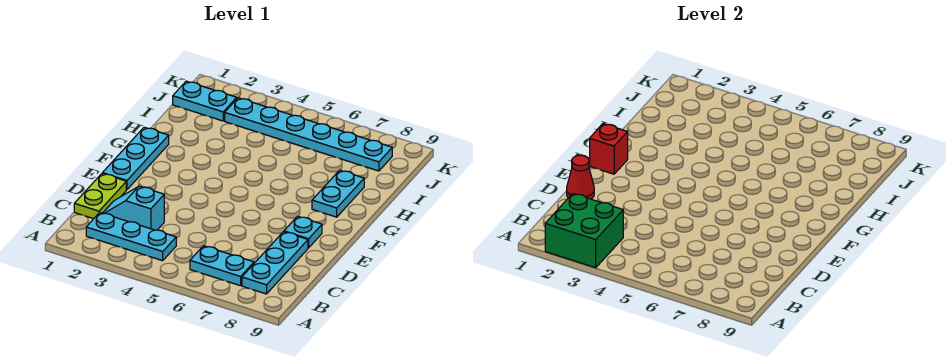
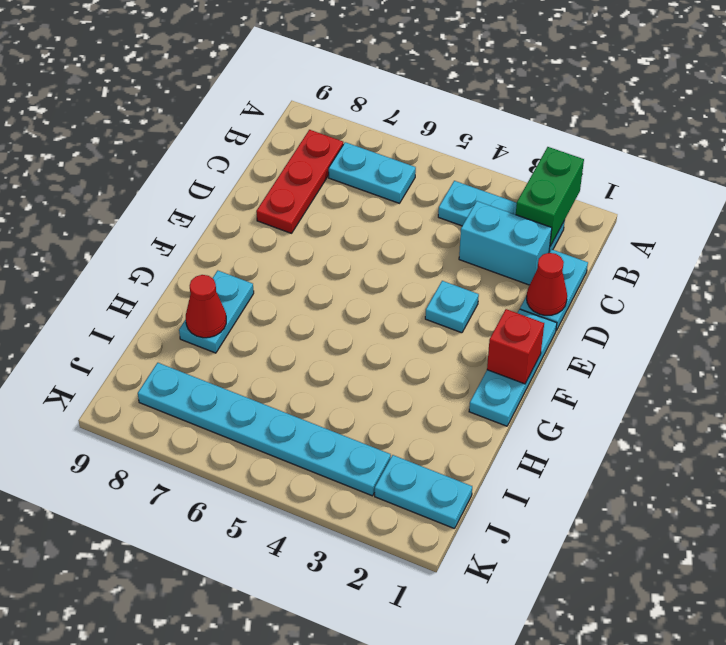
green brick A2:B3 level 2 -> green brick A2:B2 level 2
cyan plate B8:D8 level 1 -> red plate B8:D8 level 1
lime plate C1:D1 level 1 -> cyan plate C1:D1 level 1
cyan slope C2:C3 level 1 top 3 -> cyan brick C2:C3 level 1
cyan plate E8 level 1 -> cyan plate E3 level 1
none -> red cone H8 level 2

